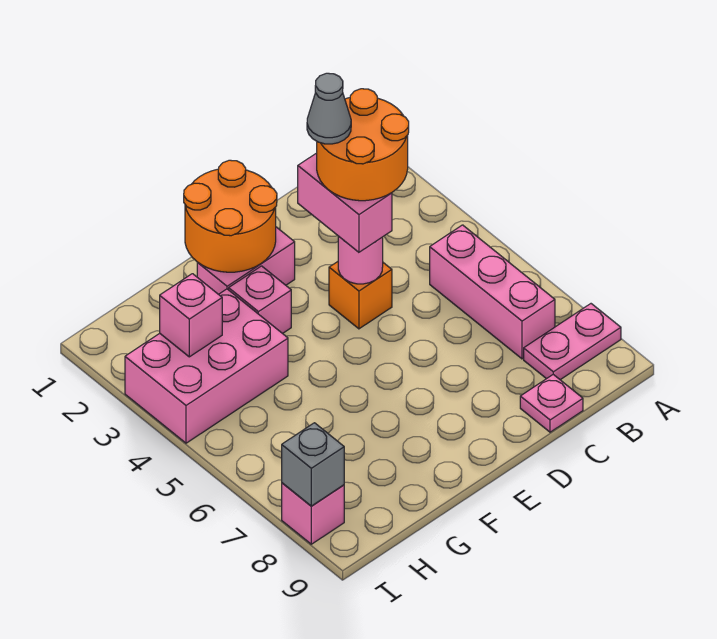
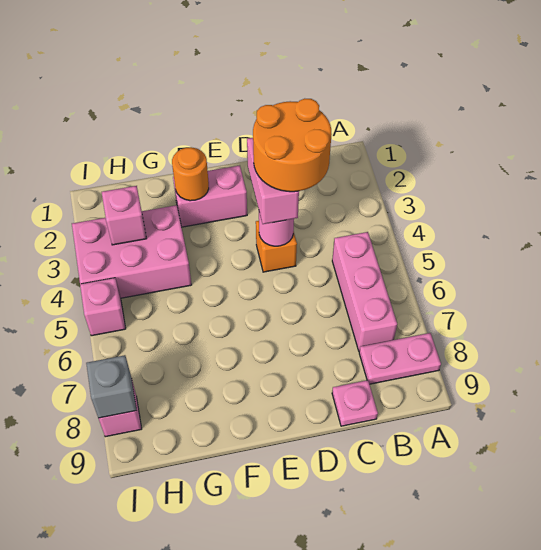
grey cone D3 level 5 -> none
orange round brick E1:F2 level 2 -> orange round brick F2 level 2
pink brick F3 level 1 -> pink brick I5 level 1

